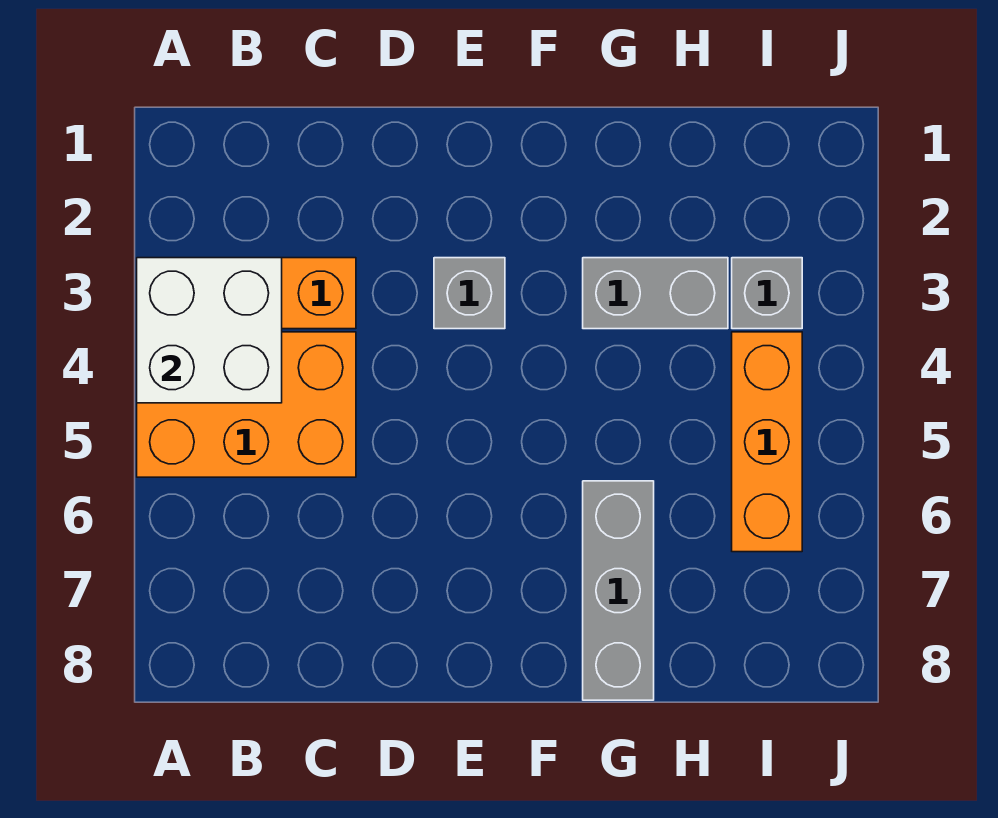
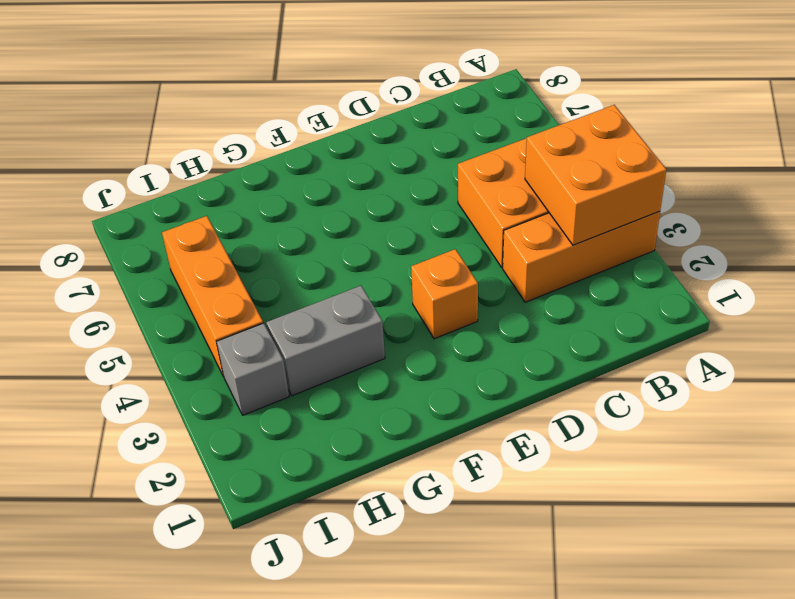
white brick A3:B4 level 2 -> orange brick A3:B4 level 2
grey brick E3 level 1 -> orange brick E3 level 1
grey brick G6:G8 level 1 -> none

